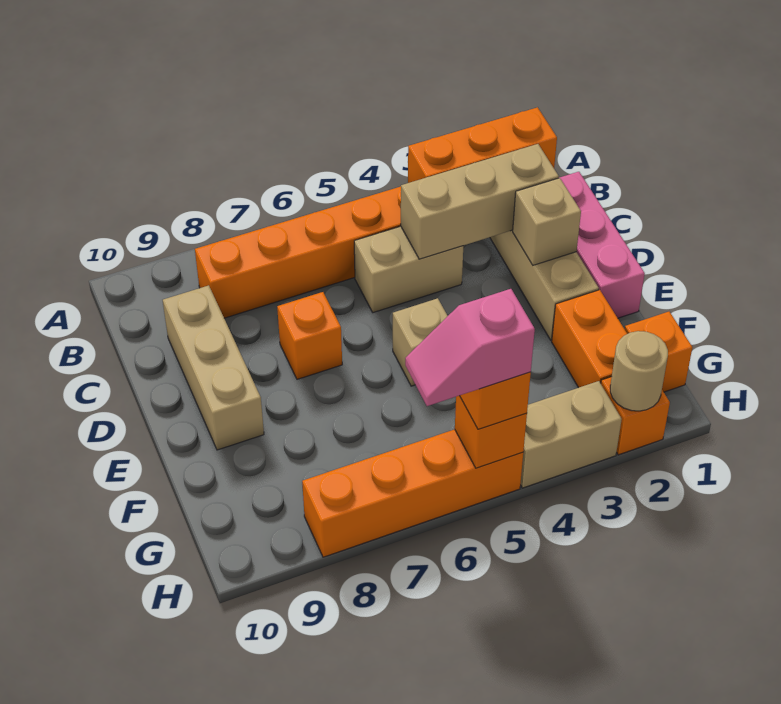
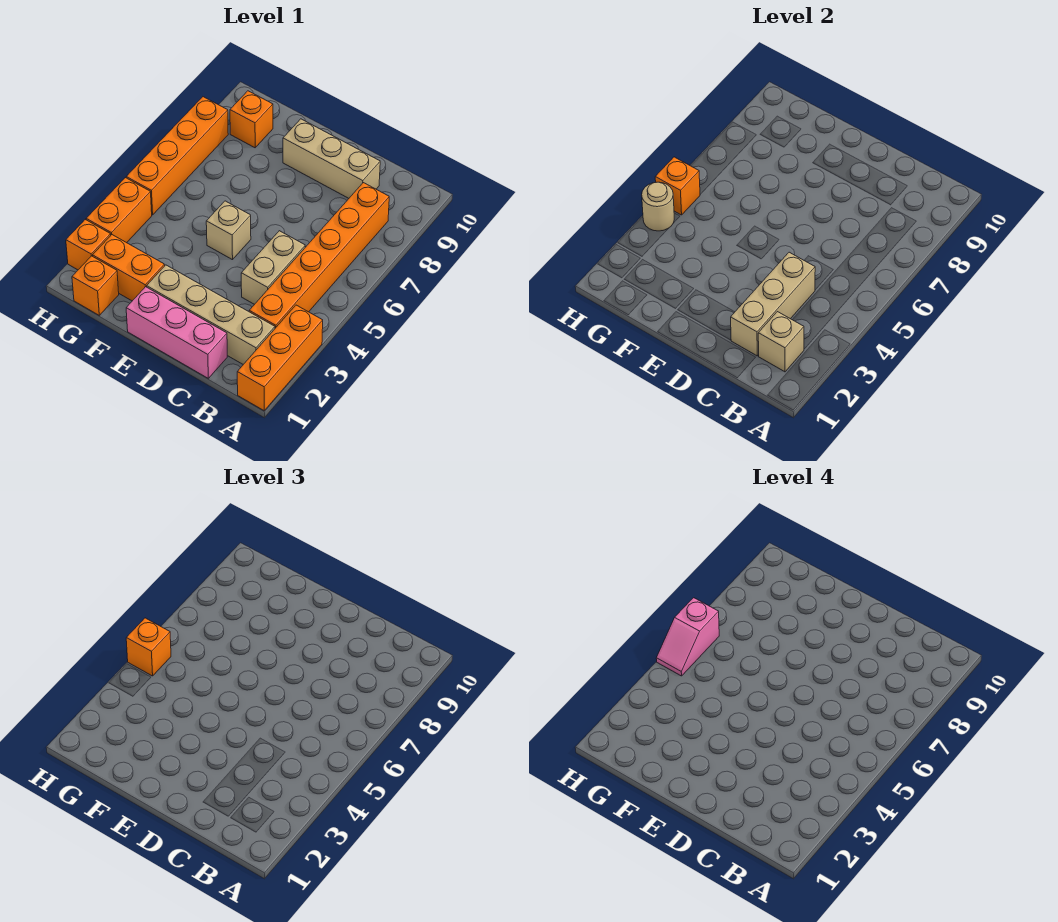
tan brick D2 level 2 -> tan brick B2 level 2
orange brick D7 level 1 -> orange brick G9 level 1
tan round brick H2 level 2 -> tan round brick H4 level 2
tan brick H3:H4 level 1 -> orange brick H3:H4 level 1
pink slope H5:H6 level 4 top 5 -> pink slope H5:H6 level 4 top 6

